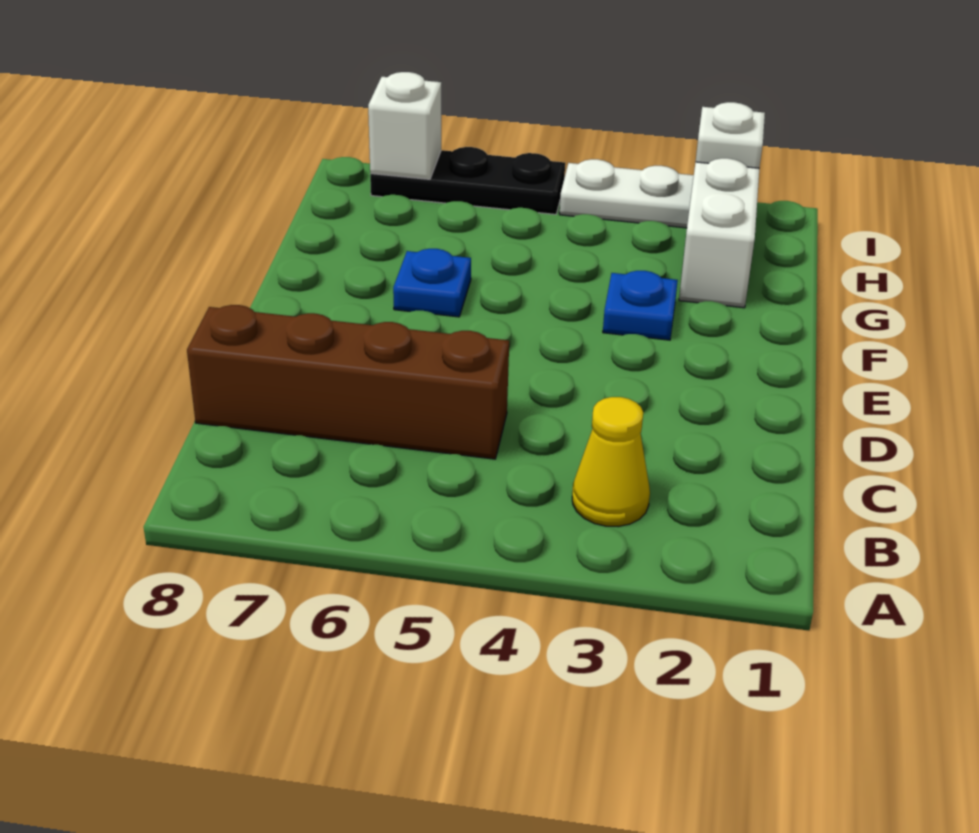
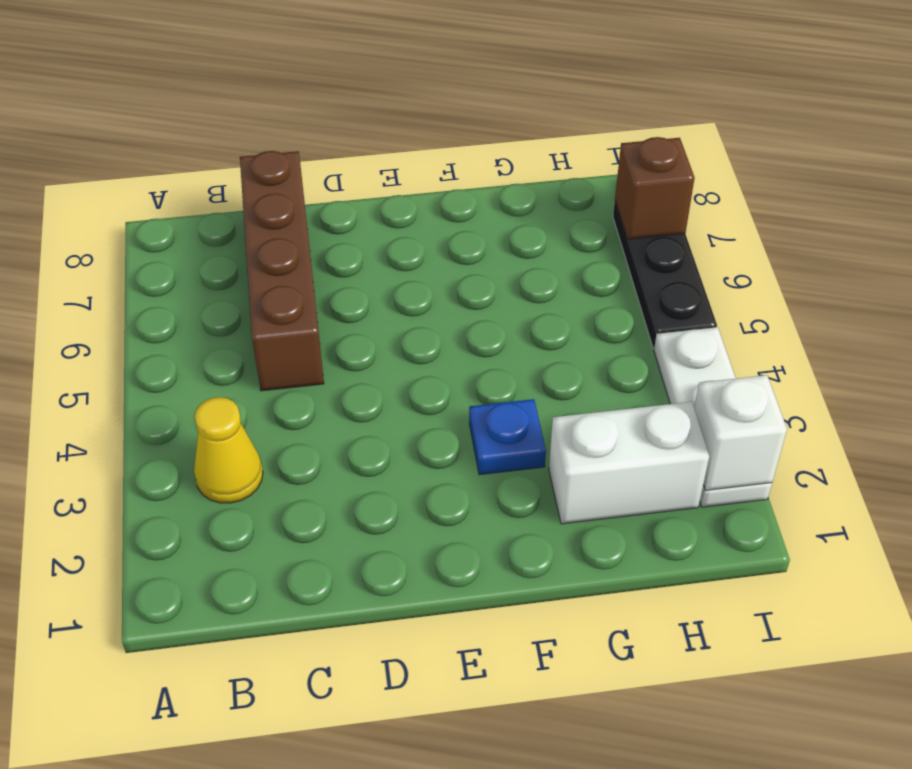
blue plate F6 level 1 -> none
white brick I7 level 2 -> brown brick I7 level 2

